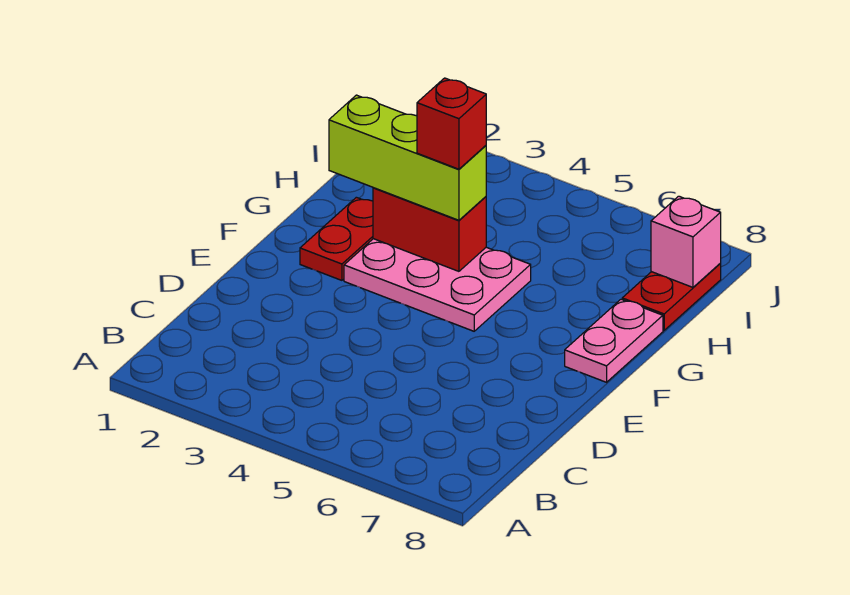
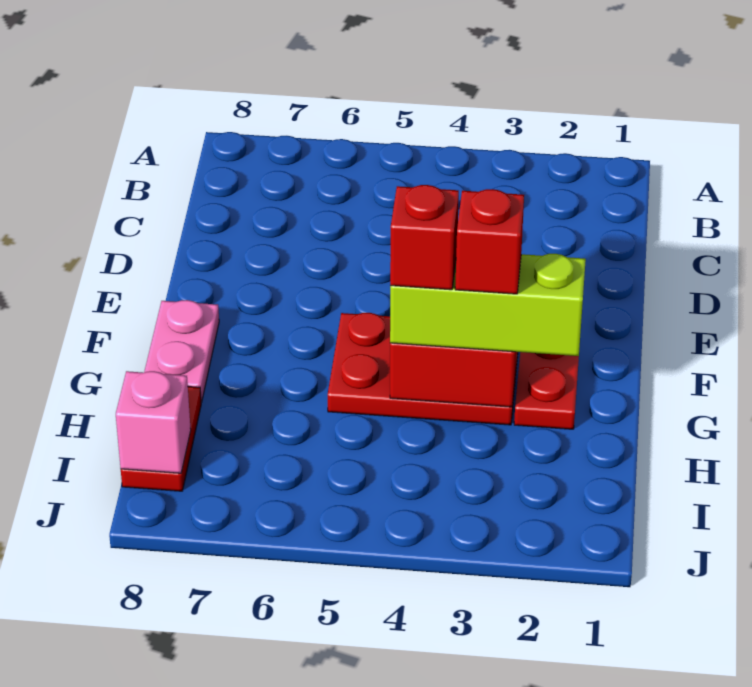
pink plate F3:G5 level 1 -> red plate F3:G5 level 1
none -> red brick G3 level 4

